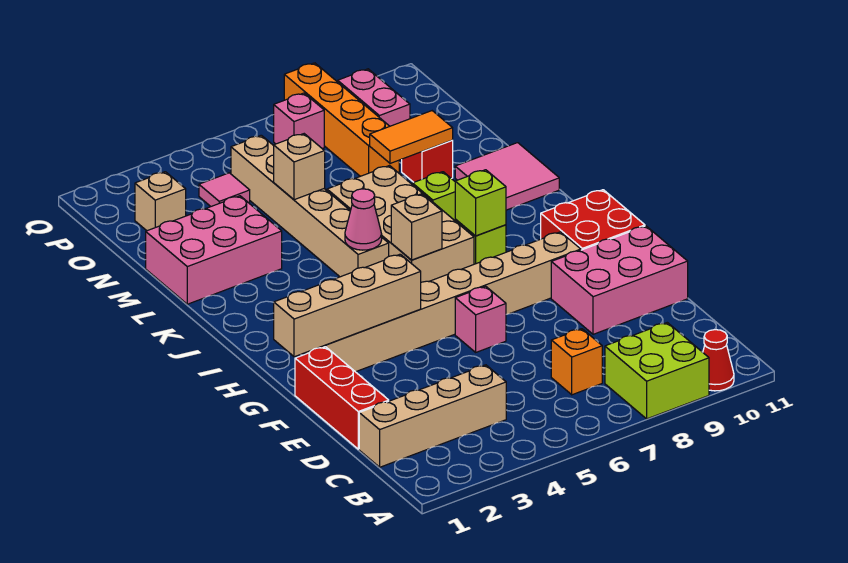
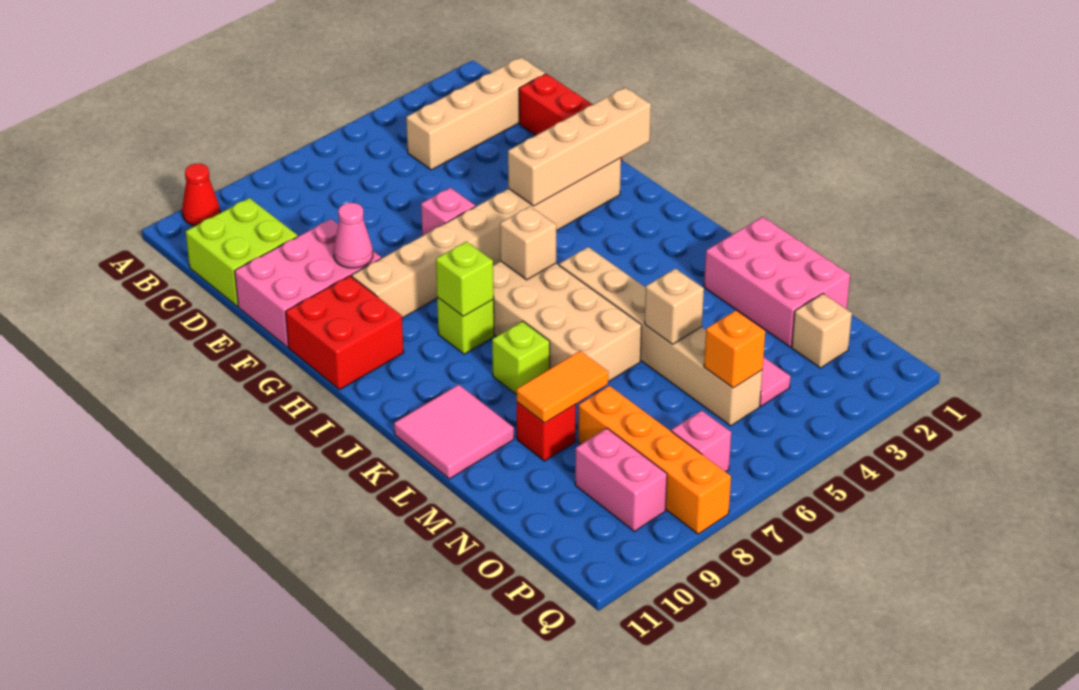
lime brick A8:B9 level 1 -> lime brick C10:D11 level 1
orange brick C7 level 1 -> orange brick O5 level 2
pink cone J5 level 2 -> pink cone F9 level 2
pink brick L1:M3 level 1 -> pink brick L1:N2 level 1

